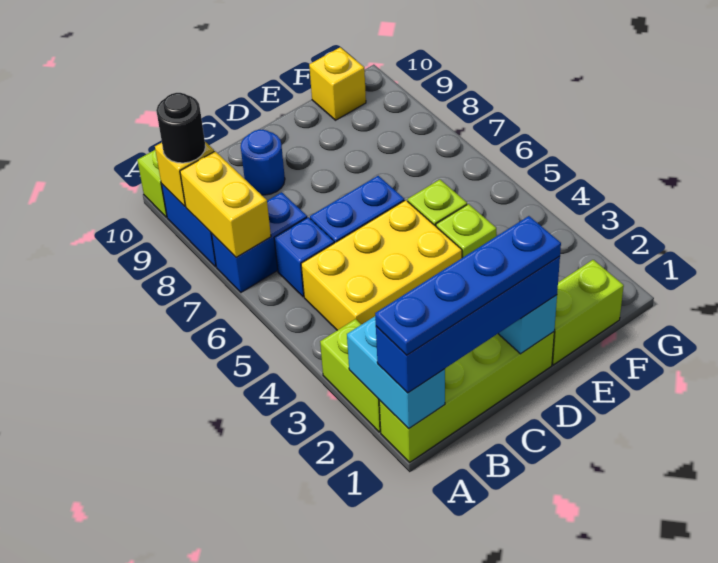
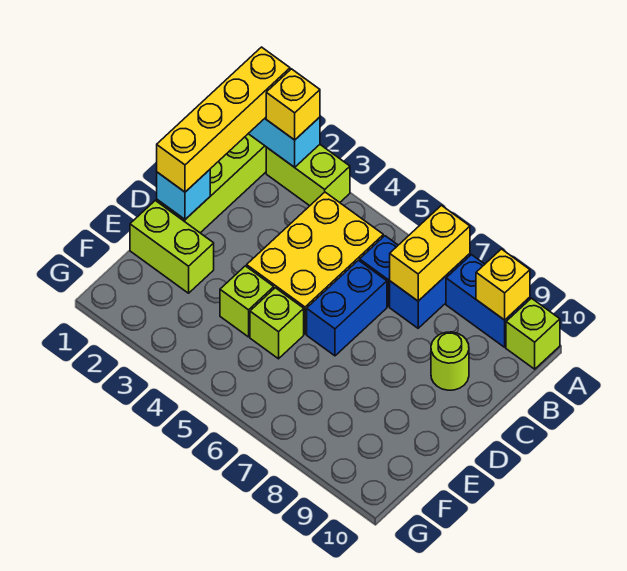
blue brick A1:D1 level 3 -> yellow brick A1:D1 level 3
blue plate A1:D1 level 4 -> none
yellow brick A7:A8 level 2 -> yellow brick A7:B7 level 2
black round brick A9 level 3 -> none
blue round brick C9 level 1 -> lime round brick C9 level 1
lime brick E1:F1 level 1 -> lime brick E1:E2 level 1
yellow brick F10 level 1 -> yellow brick A2 level 3

